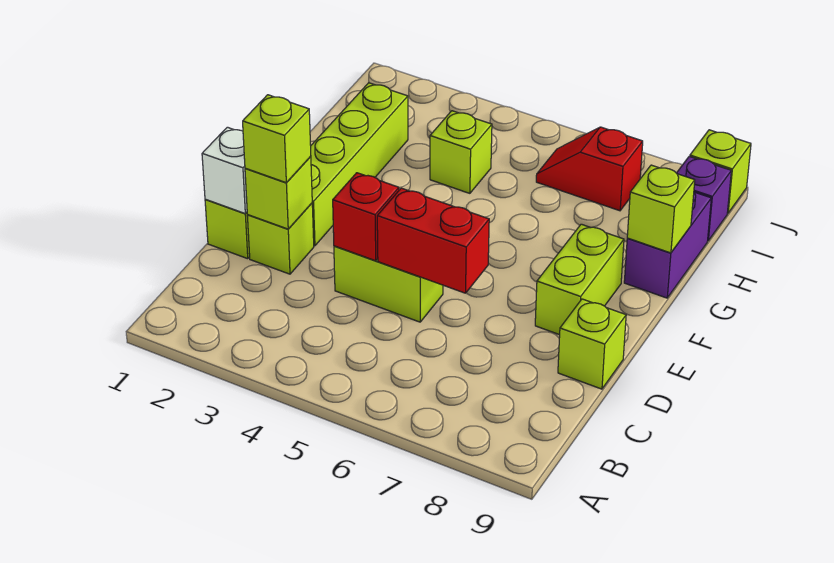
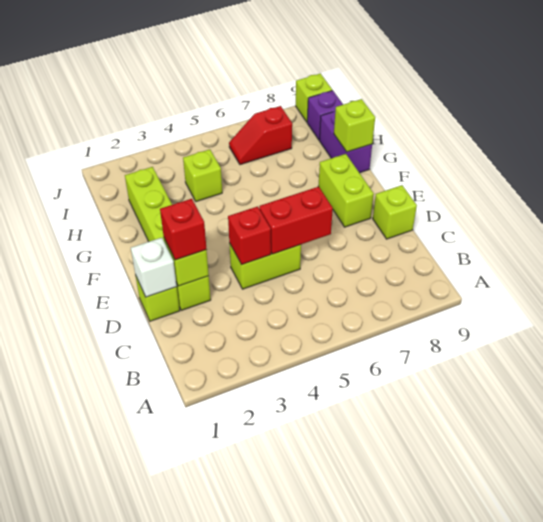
lime brick D2 level 3 -> red brick D2 level 3

